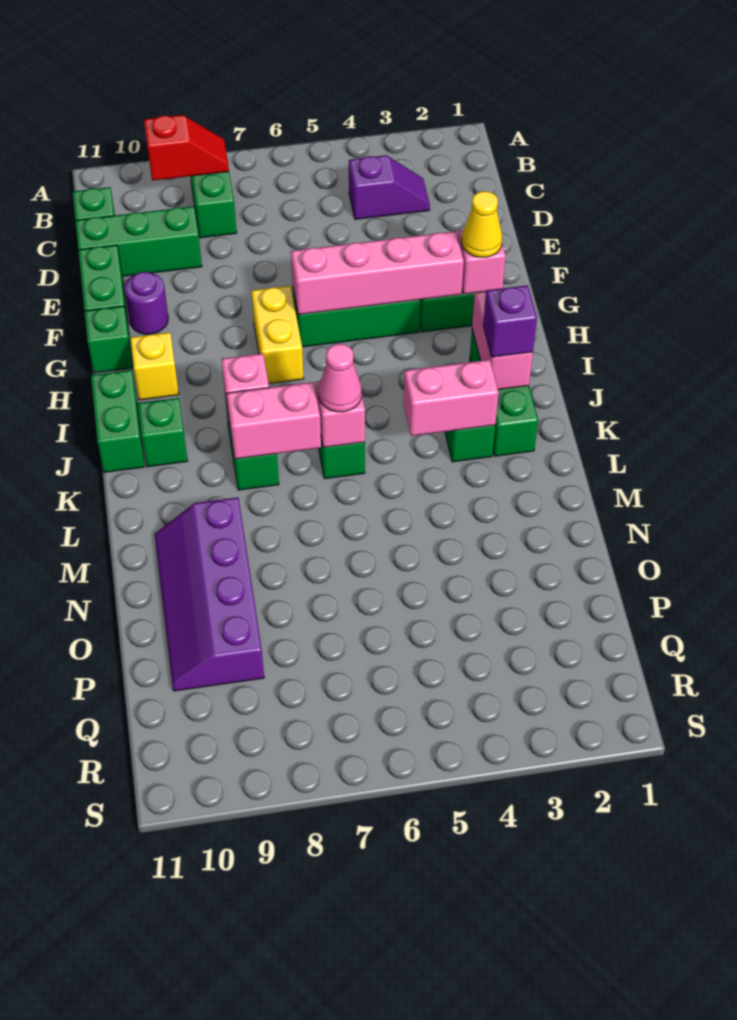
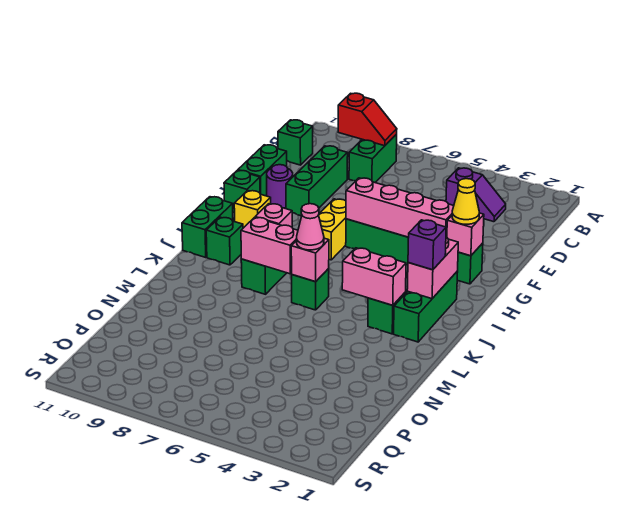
green brick D9:D11 level 1 -> green brick D9:F9 level 1
purple slope M9:P10 level 1 top 9 -> none

